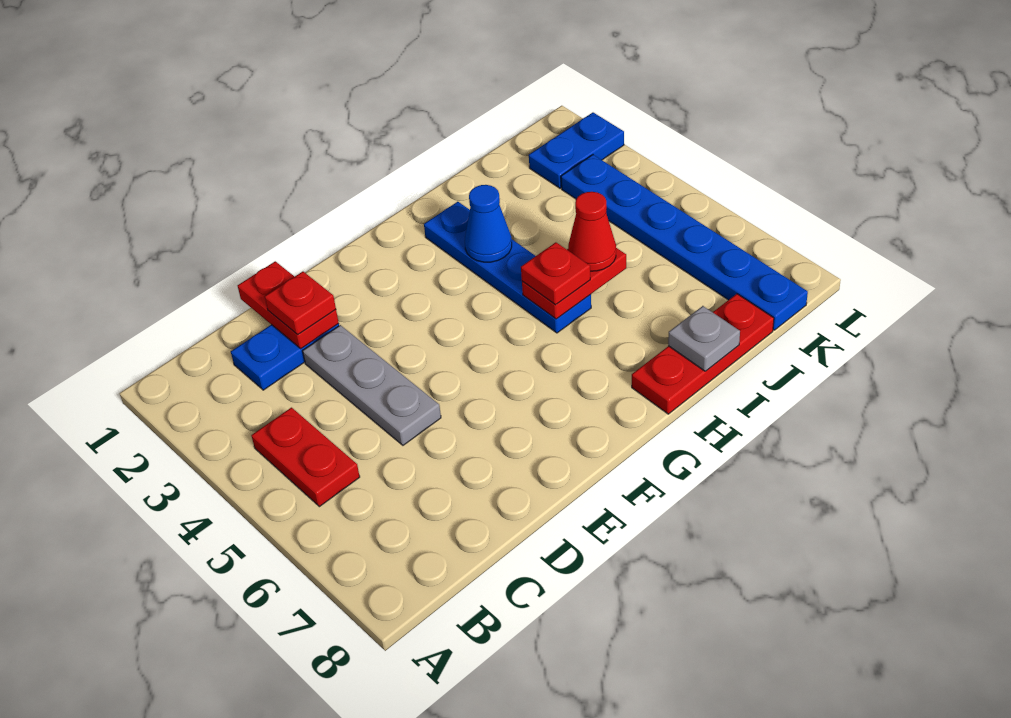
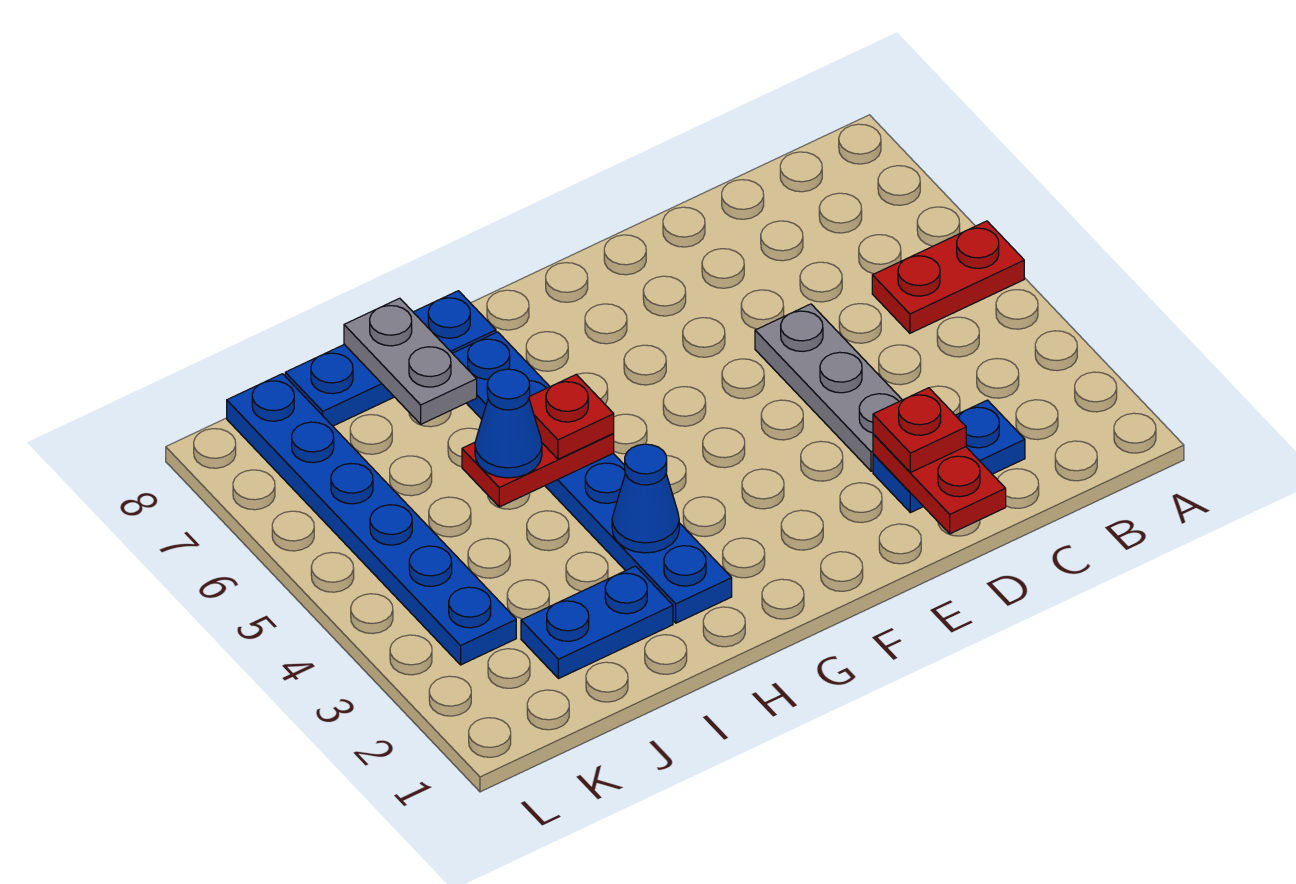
red plate B4:B5 level 1 -> red plate A5:B5 level 1
blue plate H2:H5 level 1 -> blue plate H2:H7 level 1
red plate H8:J8 level 1 -> blue plate H8:J8 level 1
red cone I5 level 3 -> blue cone I5 level 3
grey plate I8 level 2 -> grey plate I7:I8 level 2
blue plate K2:L2 level 1 -> blue plate I2:J2 level 1

